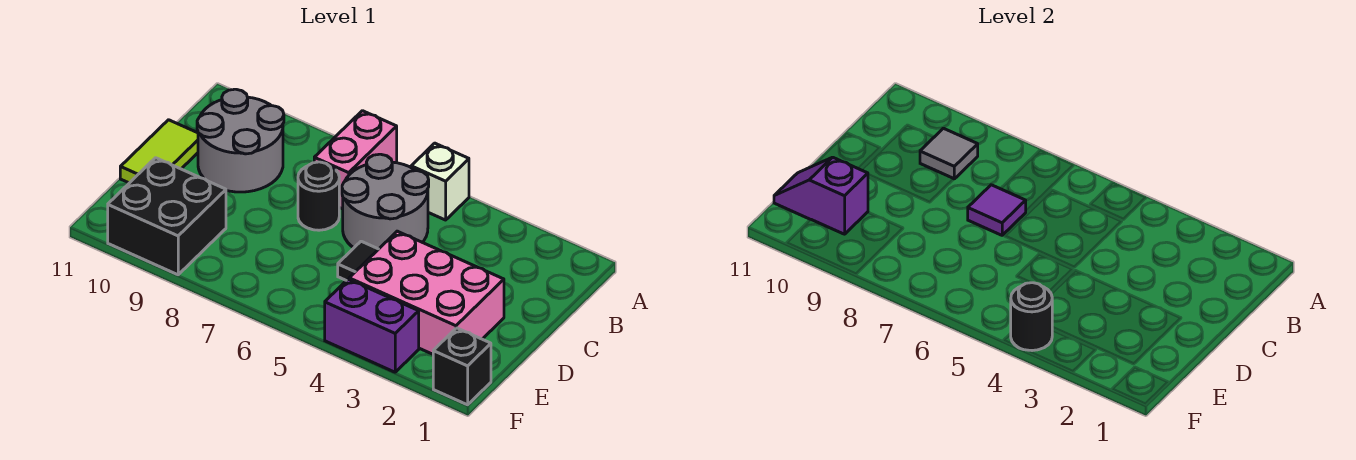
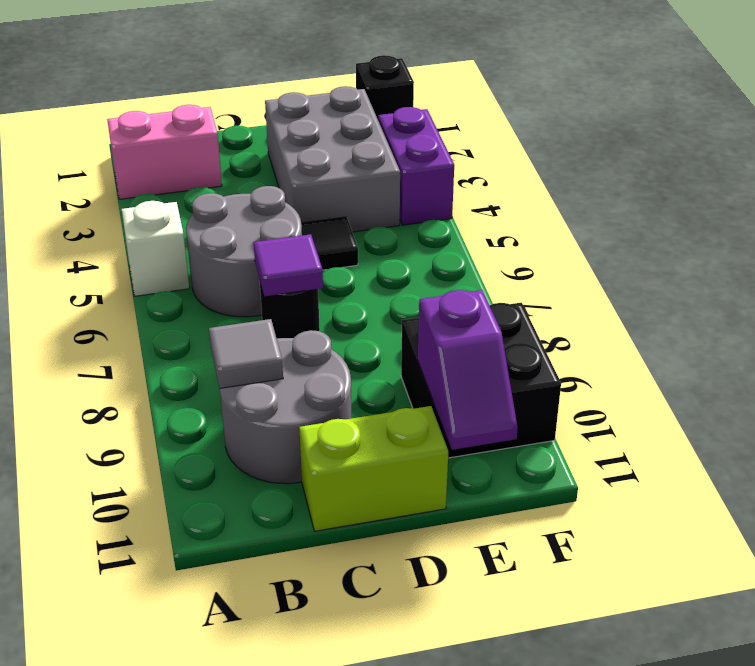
pink brick A7:B7 level 1 -> pink brick A2:B2 level 1
lime tile C11:D11 level 1 -> lime brick C11:D11 level 1
pink brick D2:E4 level 1 -> grey brick D2:E4 level 1
black round brick F4 level 2 -> none

